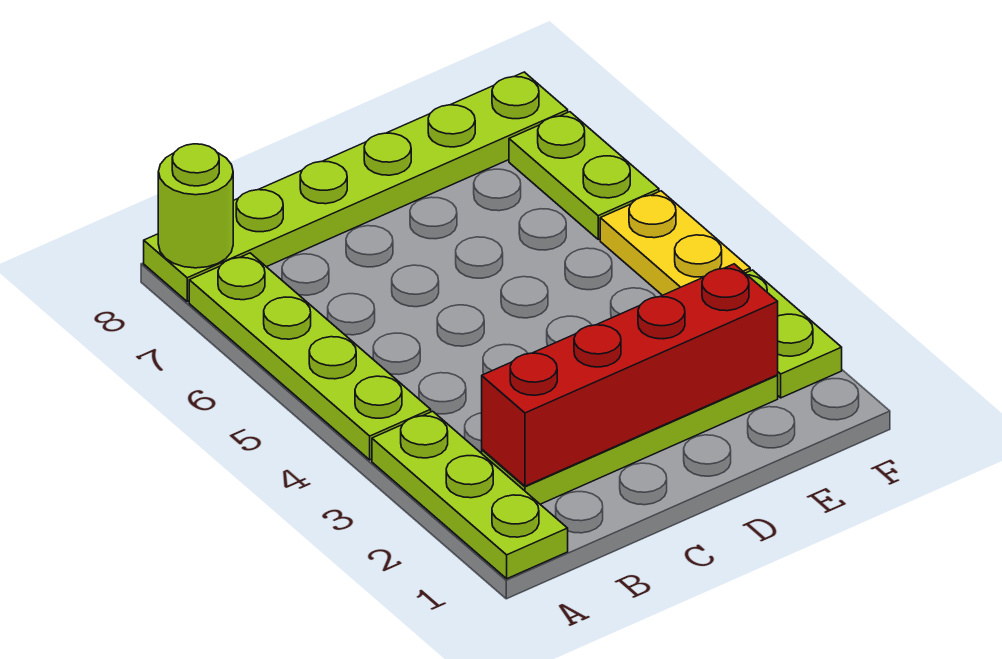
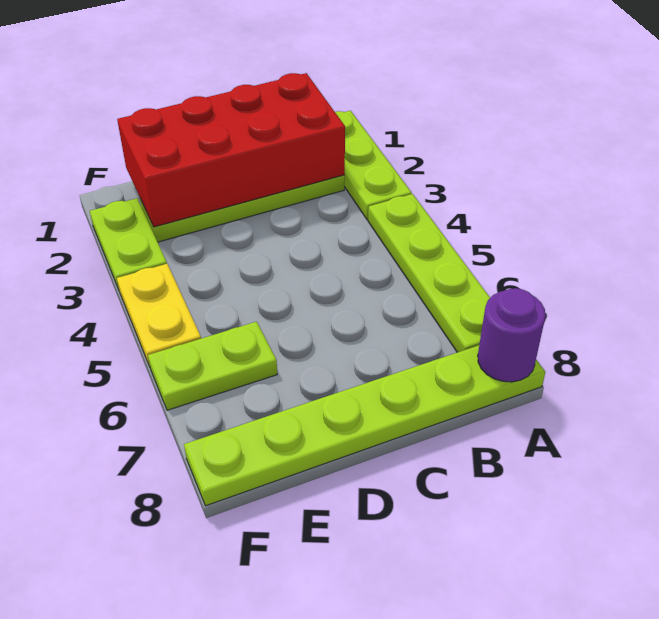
lime round brick A8 level 2 -> purple round brick A8 level 2
red brick B2:E2 level 2 -> red brick B1:E2 level 2
lime plate F6:F7 level 1 -> lime plate E6:F6 level 1

